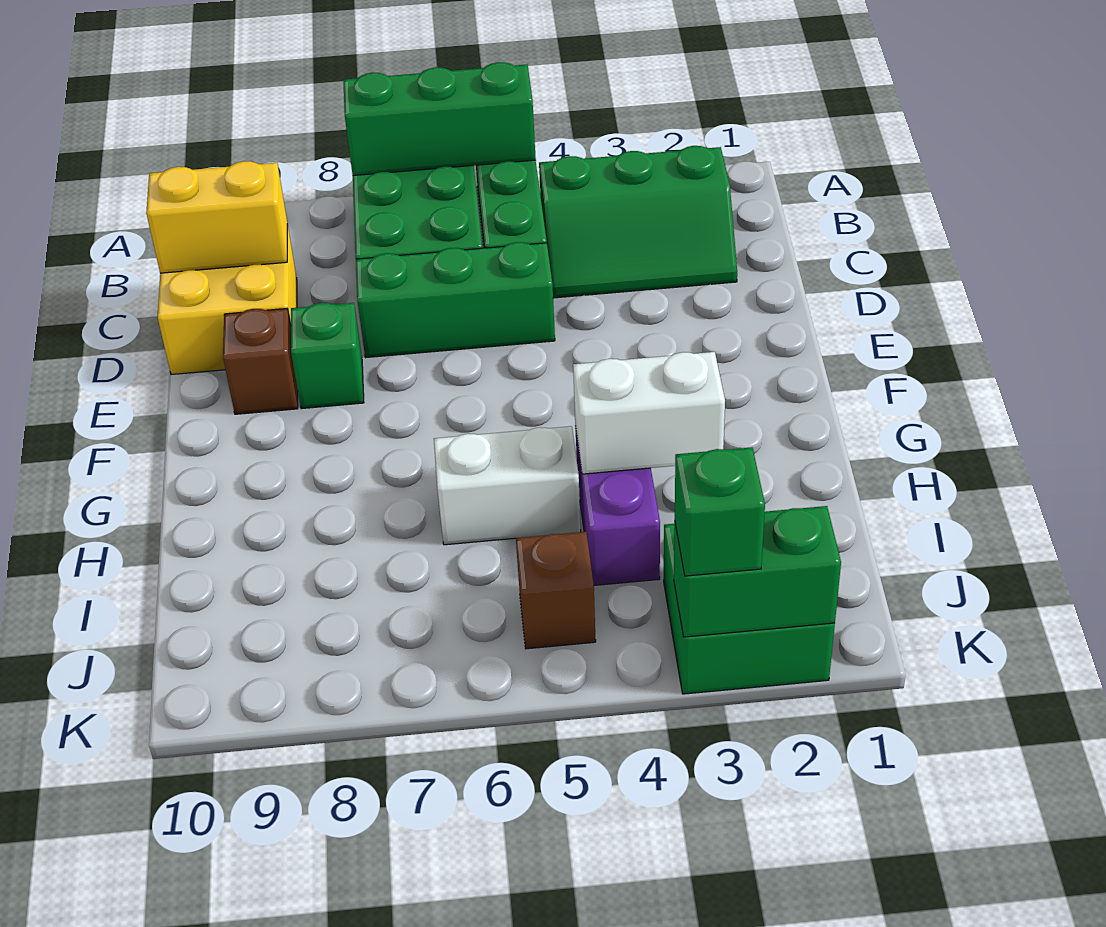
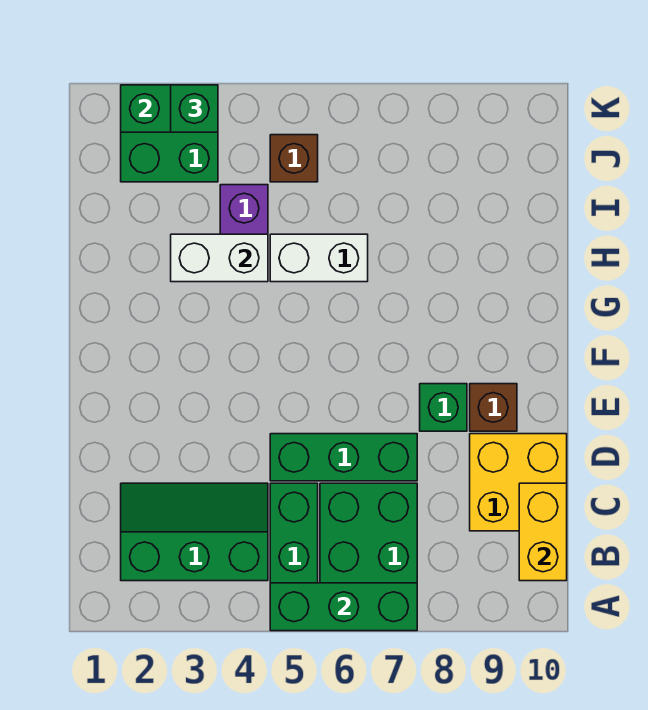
yellow brick C9:C10 level 2 -> yellow brick B10:C10 level 2

